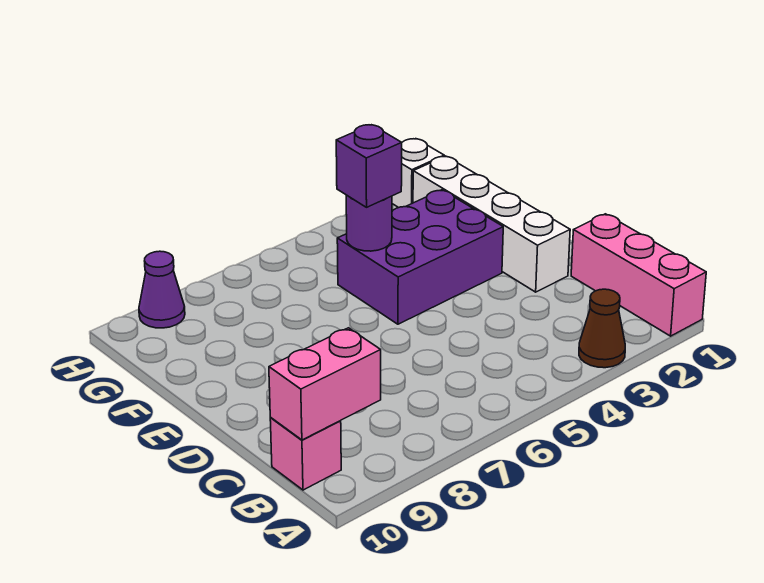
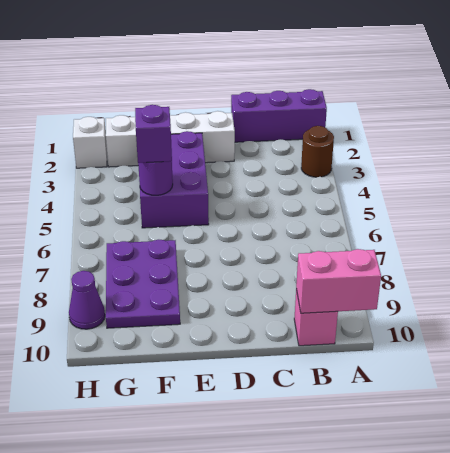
pink brick A1:C1 level 1 -> purple brick A1:C1 level 1
brown cone A3 level 1 -> brown round brick A3 level 1
pink brick B9:B10 level 2 -> pink brick A10:B10 level 2
none -> purple plate F7:G9 level 1

